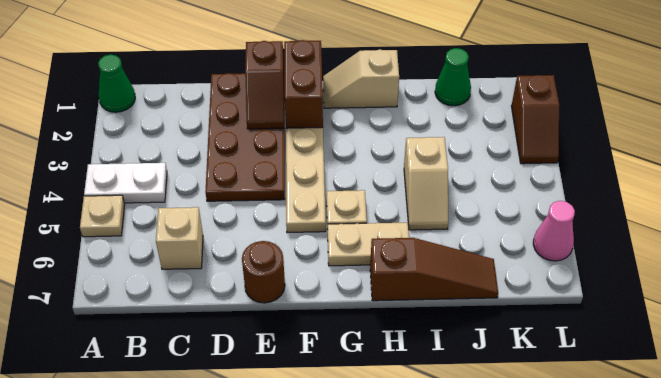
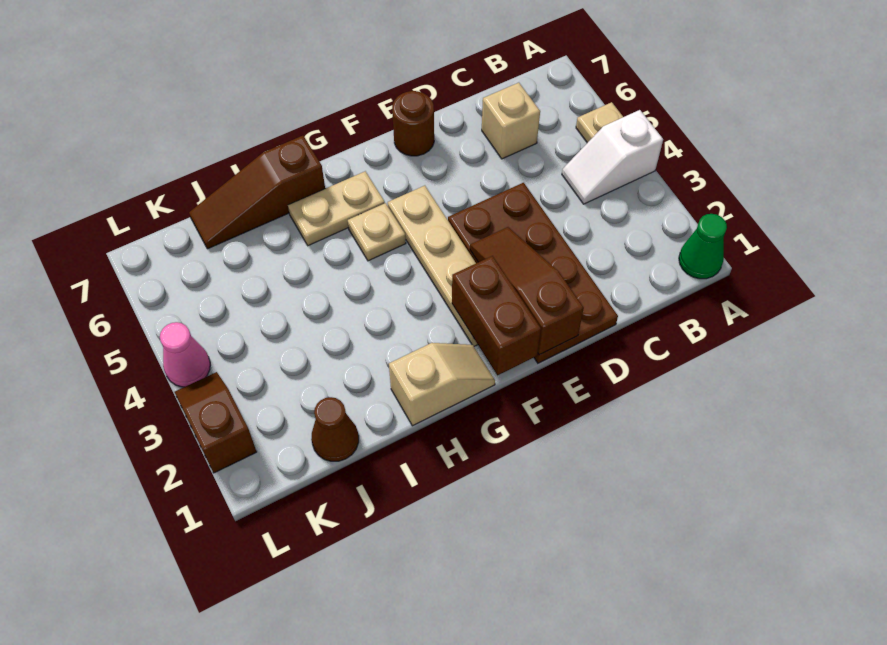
white plate A4:B4 level 1 -> white slope A4:B4 level 1 top A
brown slope E1:E2 level 2 top 1 -> brown slope E1:E3 level 2 top 1
tan slope I4:I5 level 1 top 4 -> none
green cone J1 level 1 -> brown cone J1 level 1
pink cone L6 level 1 -> pink cone L4 level 1

